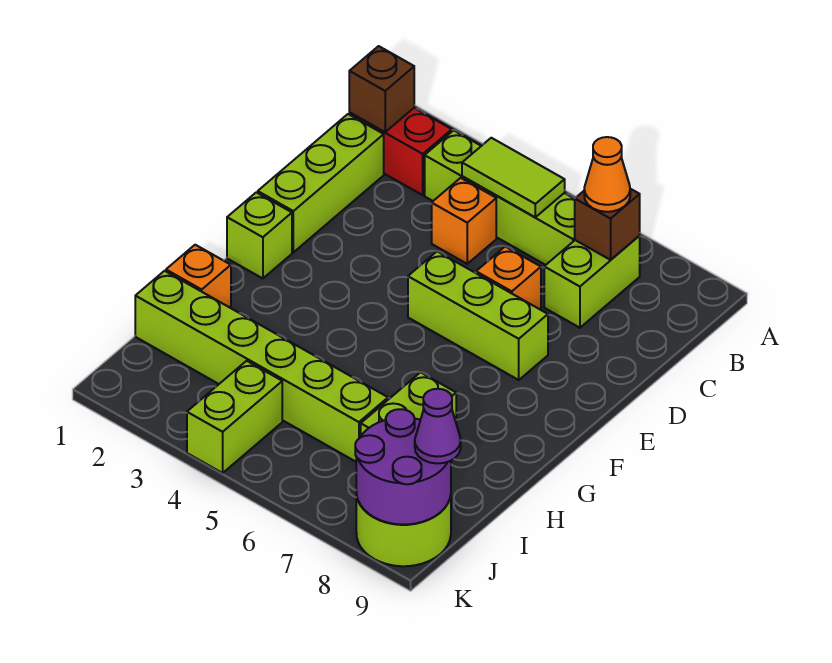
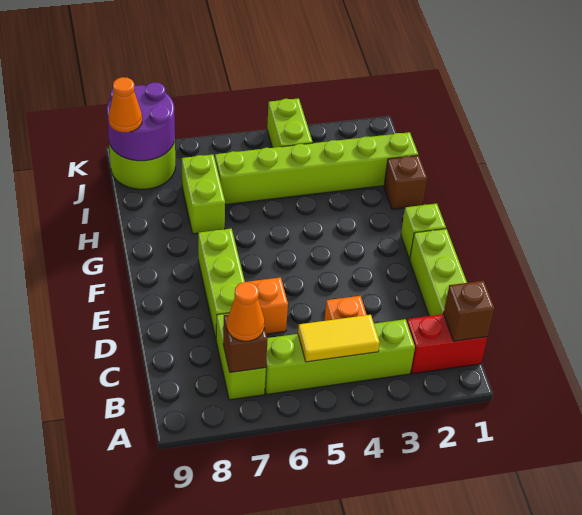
lime tile B4:B5 level 2 -> yellow tile B4:B5 level 2
lime brick E5:E7 level 1 -> lime brick D7:F7 level 1
orange brick H1 level 1 -> brown brick H1 level 1
purple cone J9 level 3 -> orange cone J9 level 3

